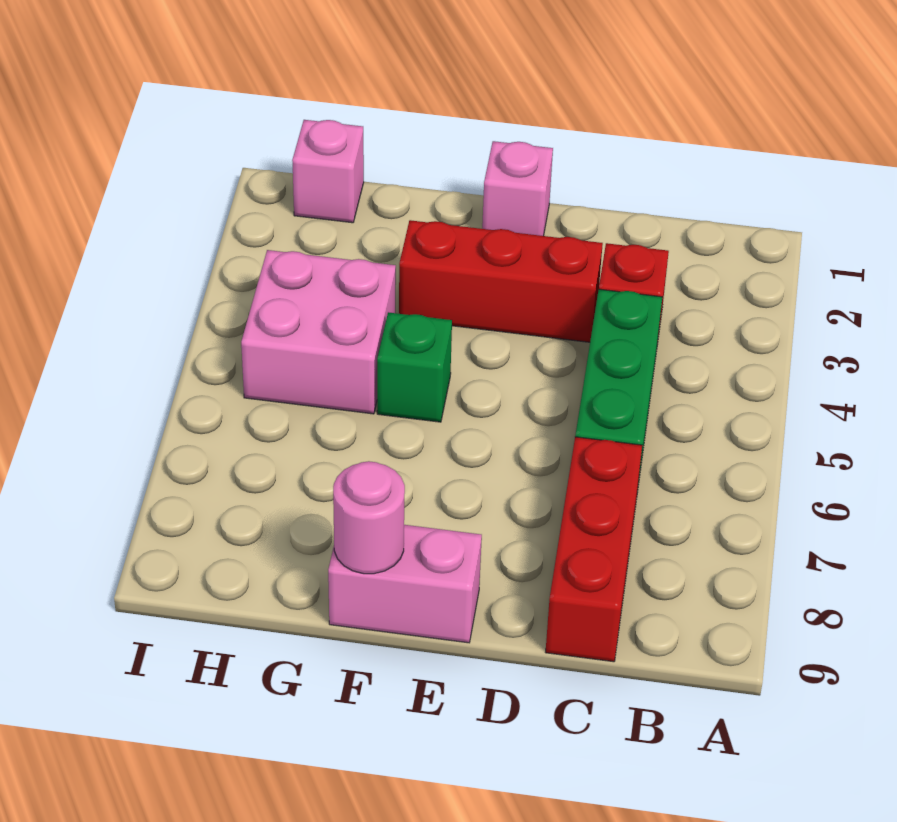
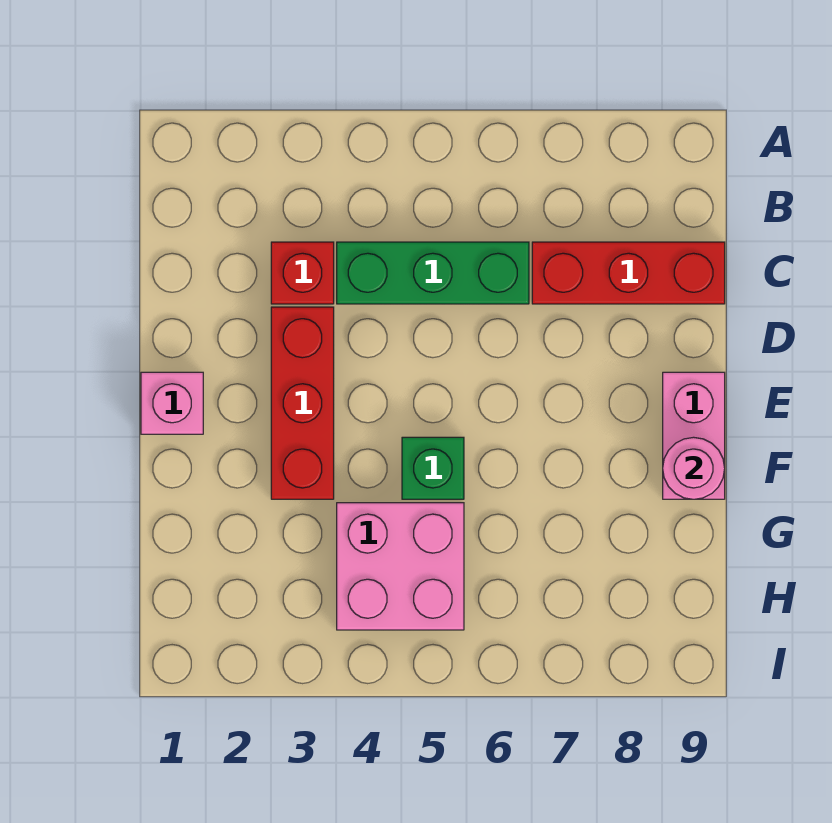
pink brick H1 level 1 -> none

